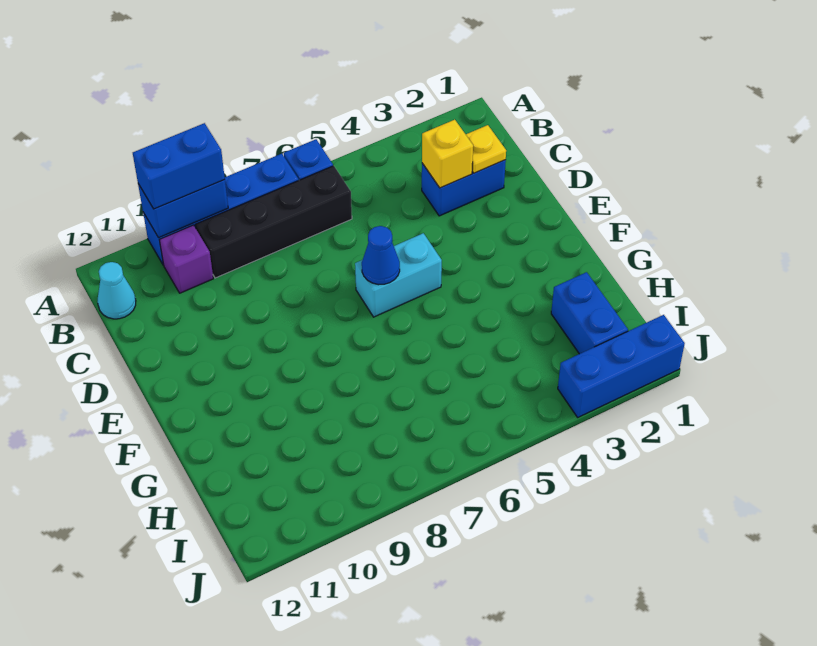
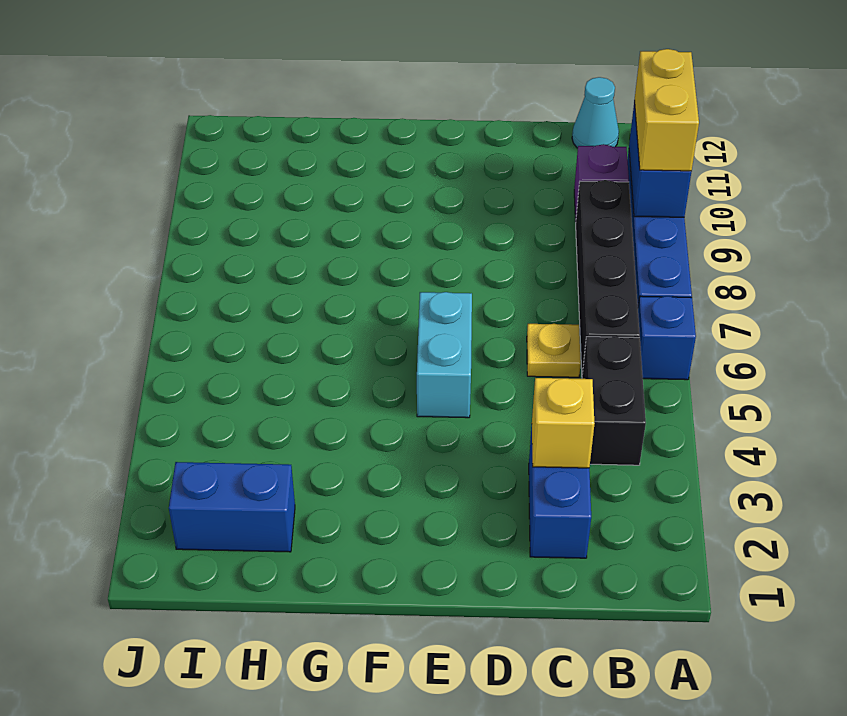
blue brick A9:A10 level 3 -> yellow brick A9:A10 level 3
none -> black brick B4:B5 level 1
yellow plate C2 level 2 -> yellow plate C6 level 1
blue cone E6 level 2 -> none
blue brick J1:J3 level 1 -> none

